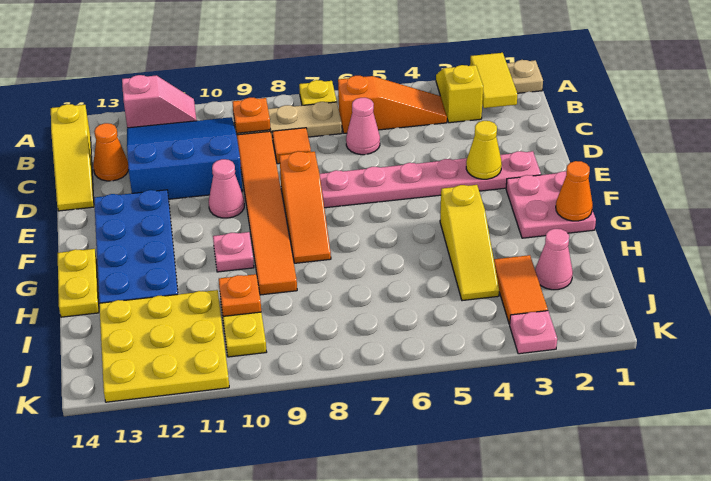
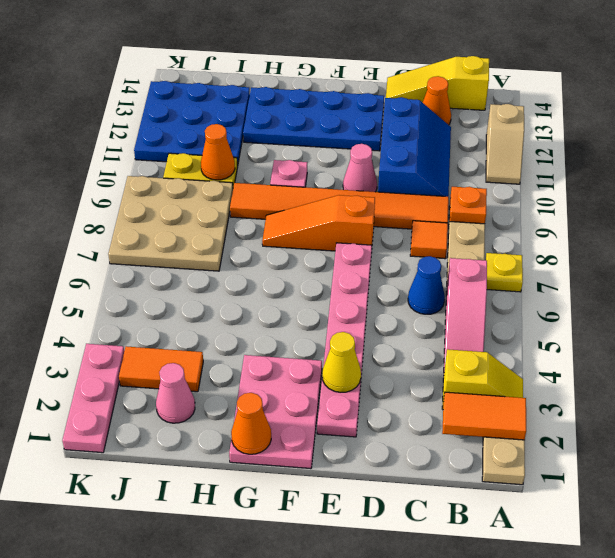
yellow tile A2:B2 level 2 -> orange tile A2:B2 level 2
pink slope A11:A12 level 1 top 12 -> tan slope A11:A12 level 1 top 12
orange slope B4:B6 level 1 top 6 -> pink slope B4:B6 level 1 top 6
blue slope B10:D12 level 1 top D -> blue slope C10:D12 level 1 top D
pink cone C6 level 1 -> blue cone C6 level 1
pink plate F1:G2 level 1 -> pink plate F1:G3 level 1
yellow slope G4:I4 level 1 top G -> none
yellow plate G14:H14 level 1 -> none
none -> tan plate I7:K9 level 1
orange plate I10 level 2 -> orange cone I10 level 2
yellow plate I11:K13 level 1 -> blue plate I11:K13 level 1
pink plate K3 level 1 -> pink plate K1:K3 level 1

